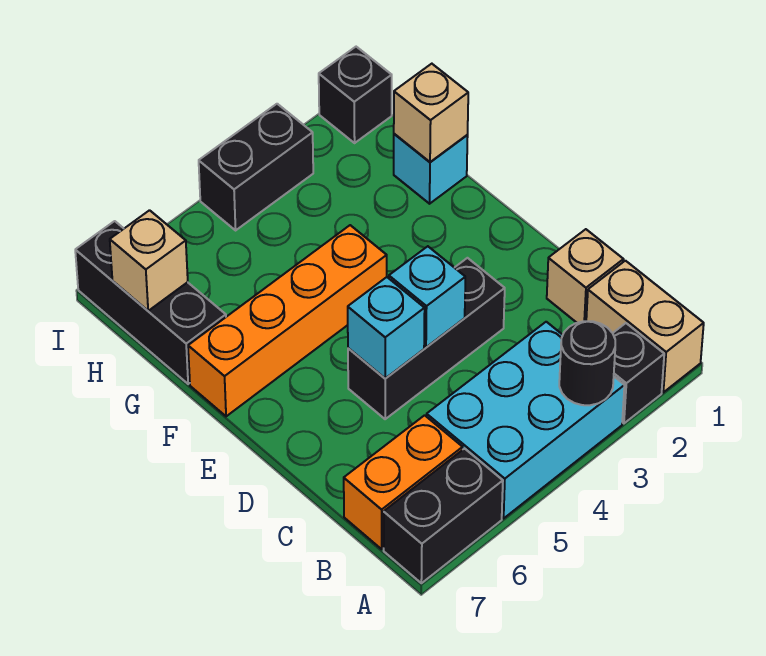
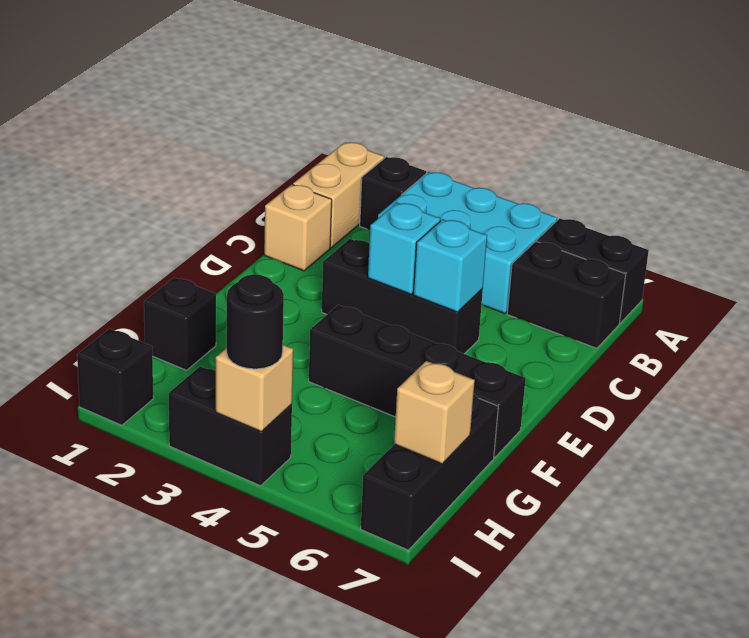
black round brick A3 level 2 -> black round brick I4 level 3
orange brick B6:B7 level 1 -> black brick B6:B7 level 1
orange brick F4:F7 level 1 -> black brick F4:F7 level 1
cyan brick G1 level 1 -> black brick G1 level 1
tan brick G1 level 2 -> tan brick I4 level 2

